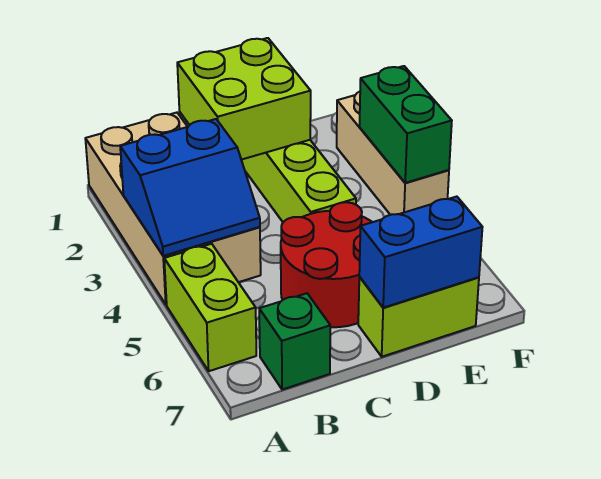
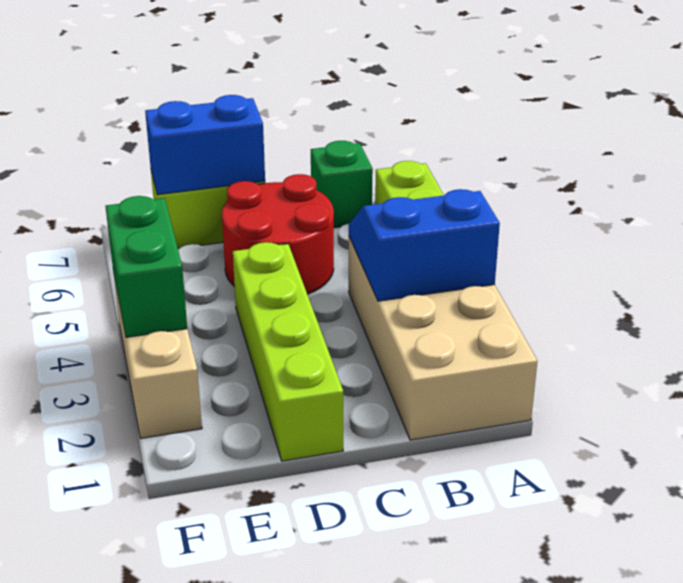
lime brick C1:D2 level 2 -> none

